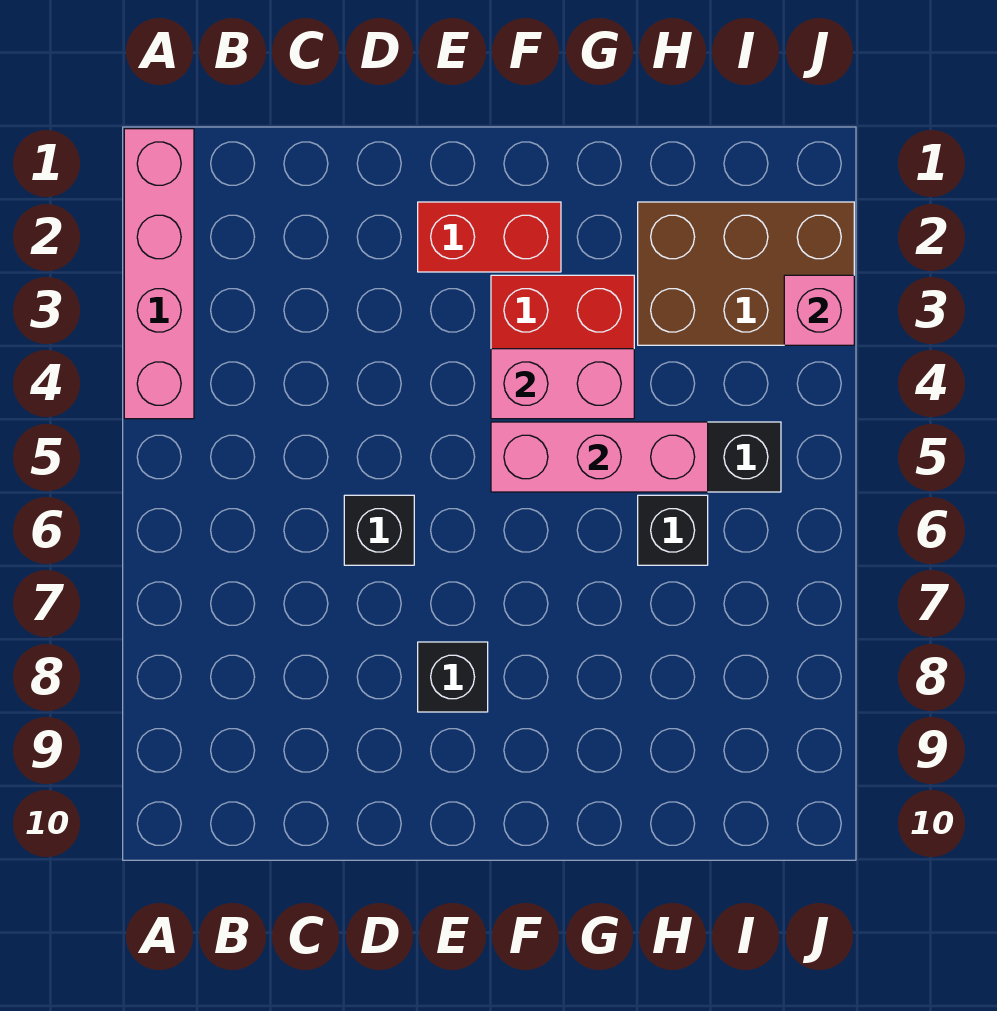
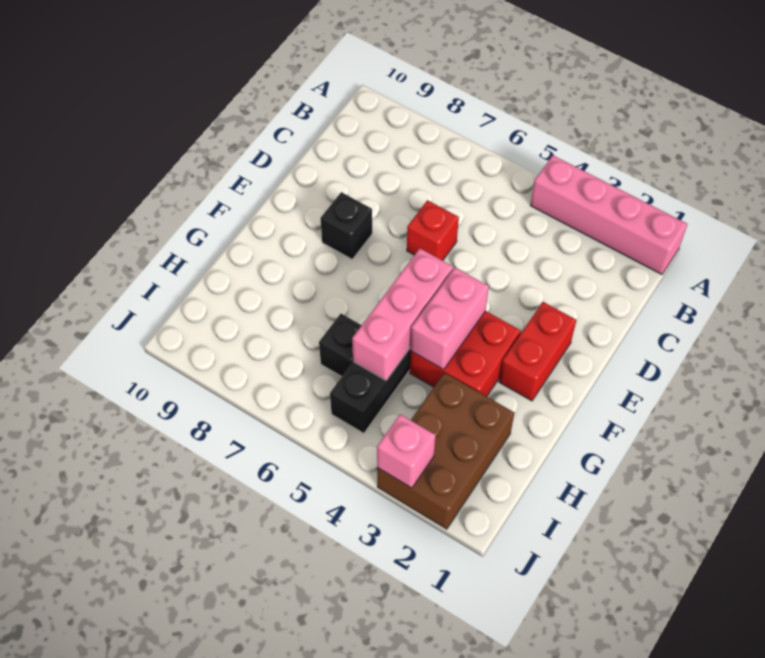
black brick D6 level 1 -> red brick D6 level 1

